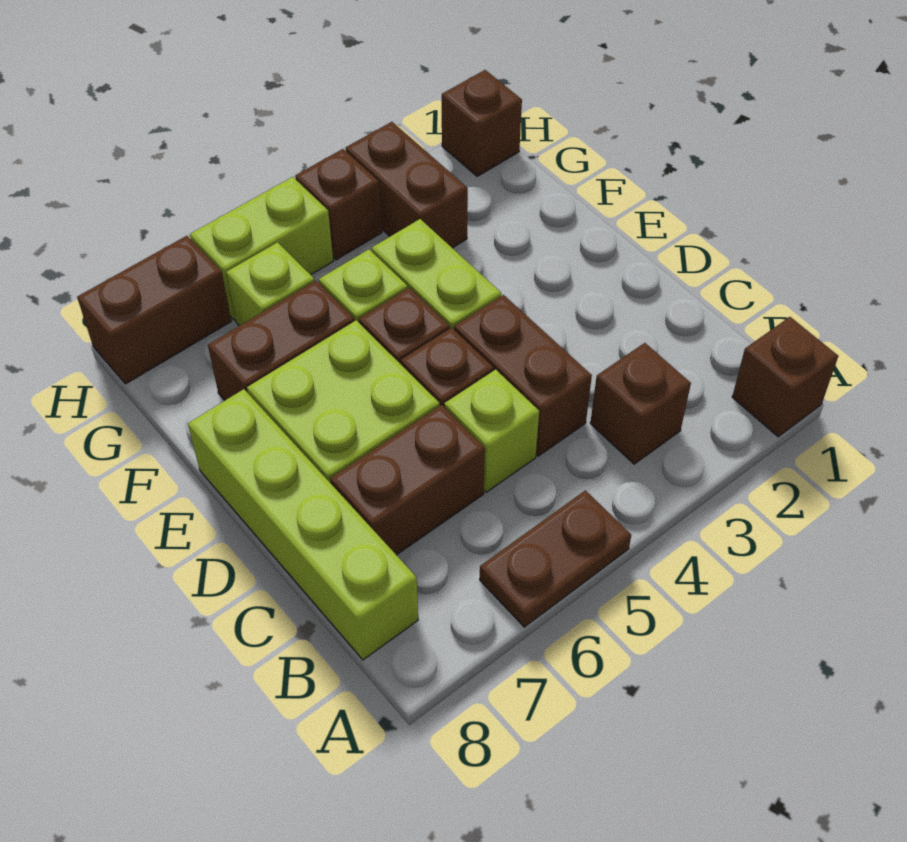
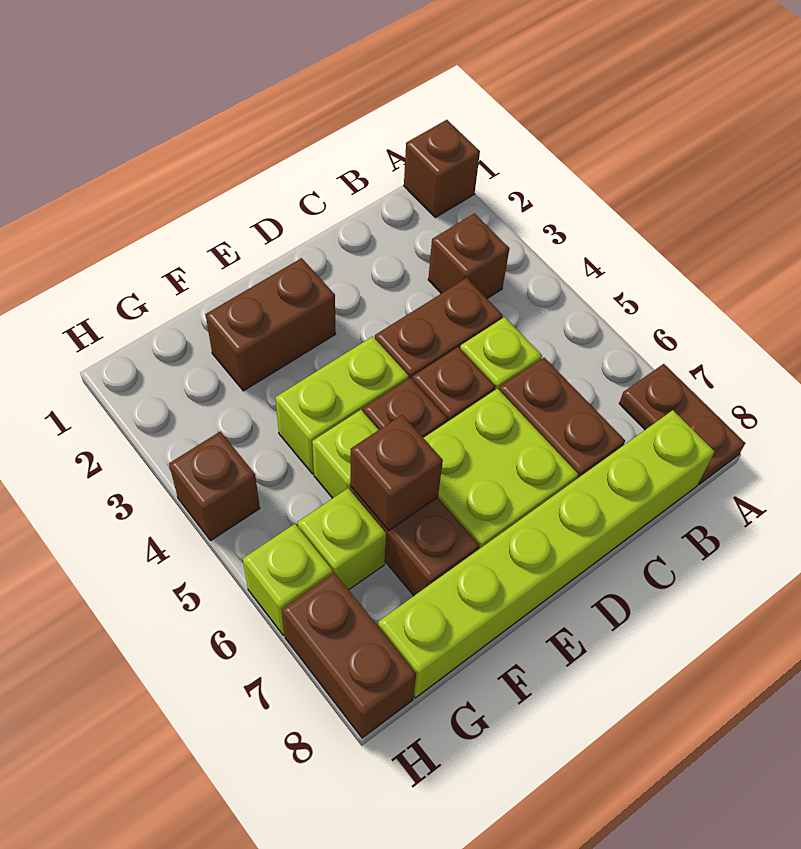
brown plate A5:A6 level 1 -> brown plate A7:A8 level 1
lime brick B8:E8 level 1 -> lime brick B8:G8 level 1
brown brick G3:H3 level 1 -> brown brick E2:F2 level 1
brown brick H1 level 1 -> brown brick F6 level 2
lime brick H5:H6 level 1 -> lime brick H6 level 1

